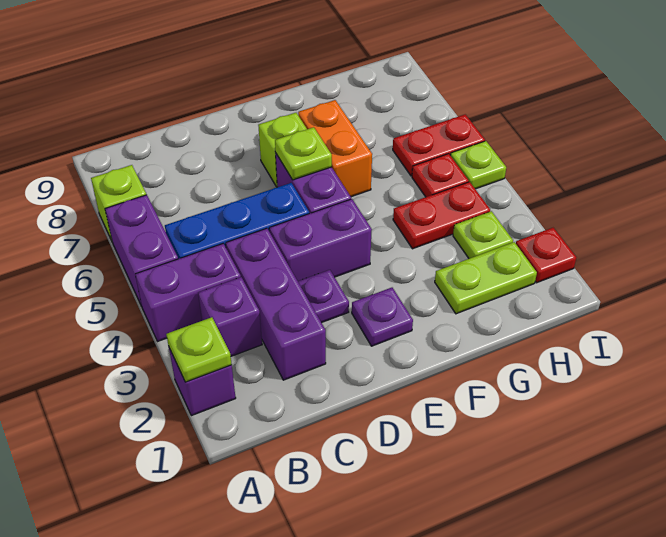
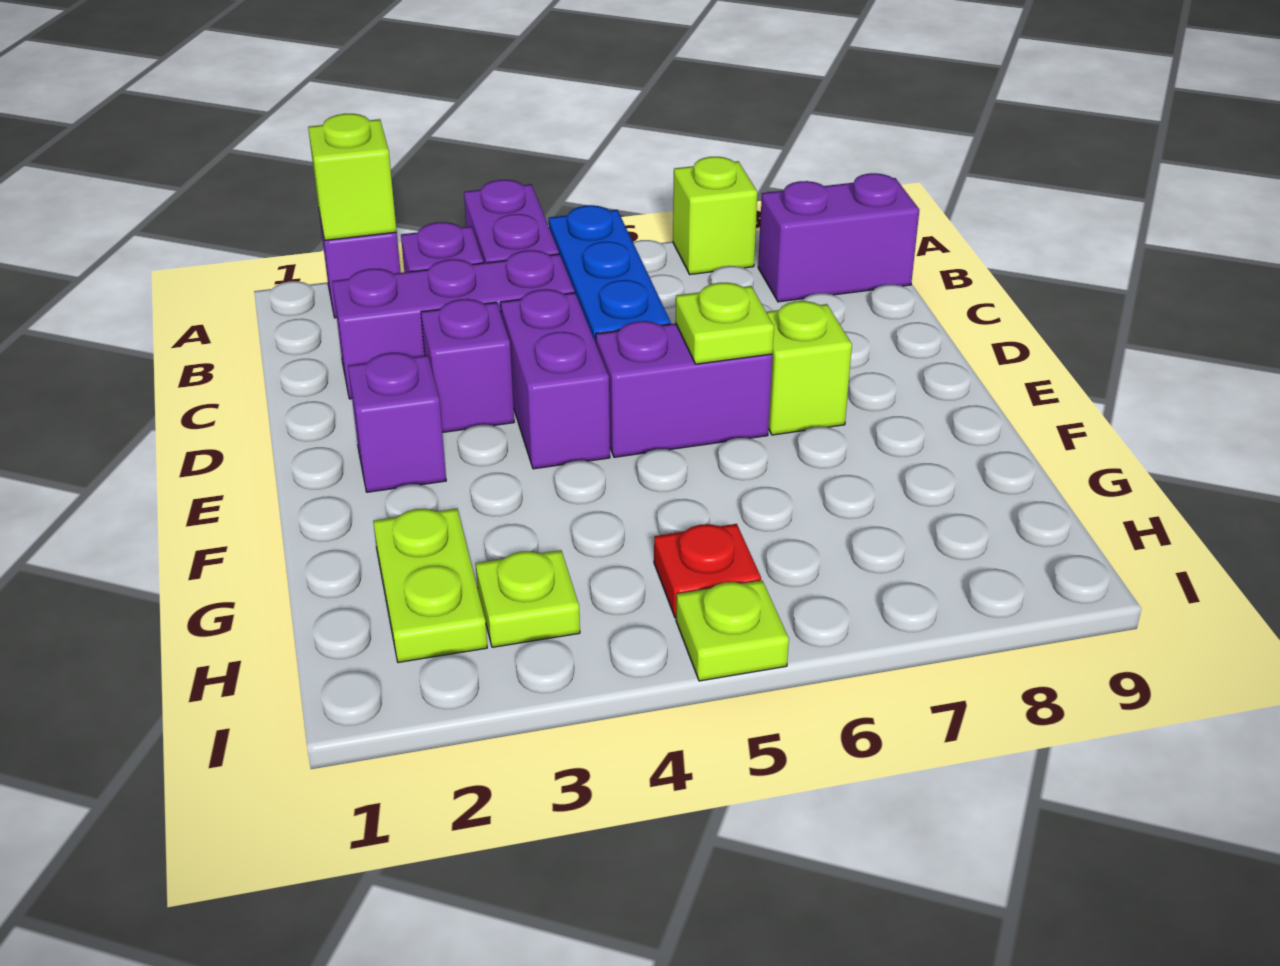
lime plate A2 level 2 -> lime brick A2 level 2
purple brick A5:A6 level 1 -> purple brick B8:B9 level 1
purple plate D3 level 1 -> purple brick D3 level 1
purple plate E2 level 1 -> purple brick E2 level 1
orange brick F6:F7 level 1 -> none
red plate G4:H4 level 1 -> none
red plate H6:I6 level 1 -> none
red plate I2 level 1 -> none

